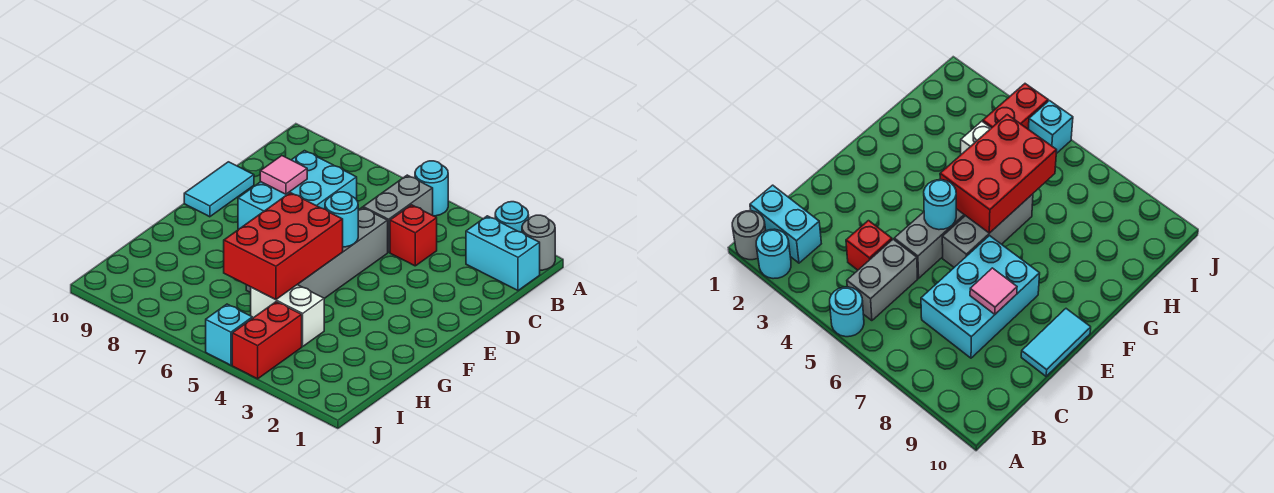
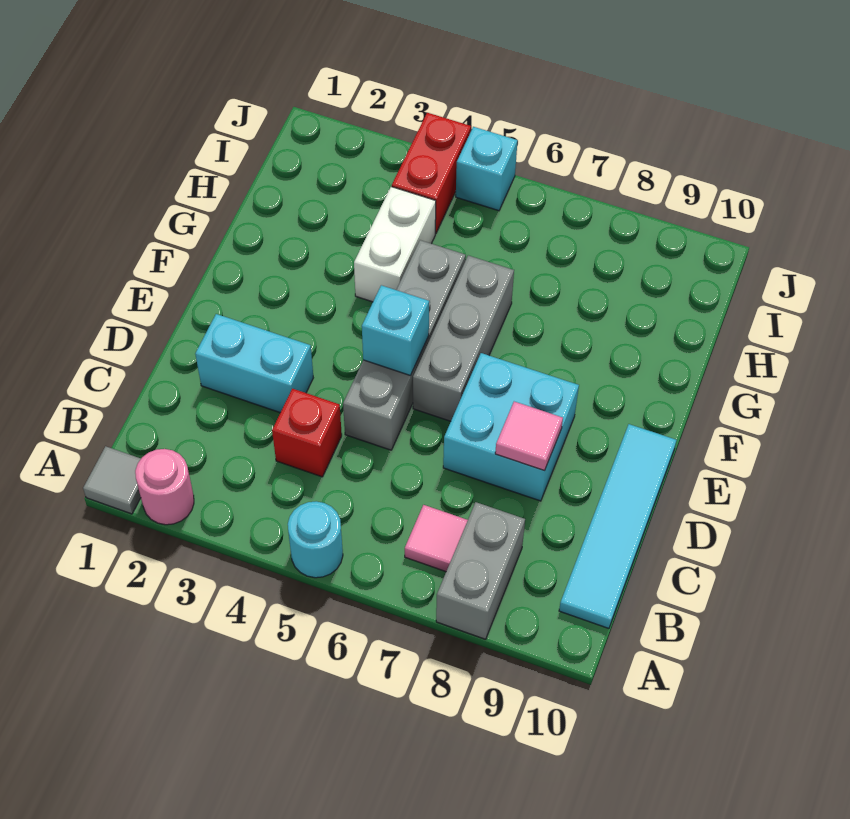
grey round brick A1 level 1 -> grey tile A1 level 1
cyan round brick A2 level 1 -> pink round brick A2 level 1
cyan brick B1:B2 level 1 -> cyan brick D2:D3 level 1
grey brick B5:C5 level 1 -> grey brick A8:B8 level 1
none -> pink tile B7 level 1
cyan brick C7:E8 level 1 -> cyan brick D7:E8 level 1
cyan tile D10:E10 level 1 -> cyan tile B10:E10 level 1
cyan round brick E5 level 2 -> cyan brick E5 level 2
red brick F5:H6 level 2 -> none
white brick H4:H5 level 1 -> white brick G4:H4 level 1

